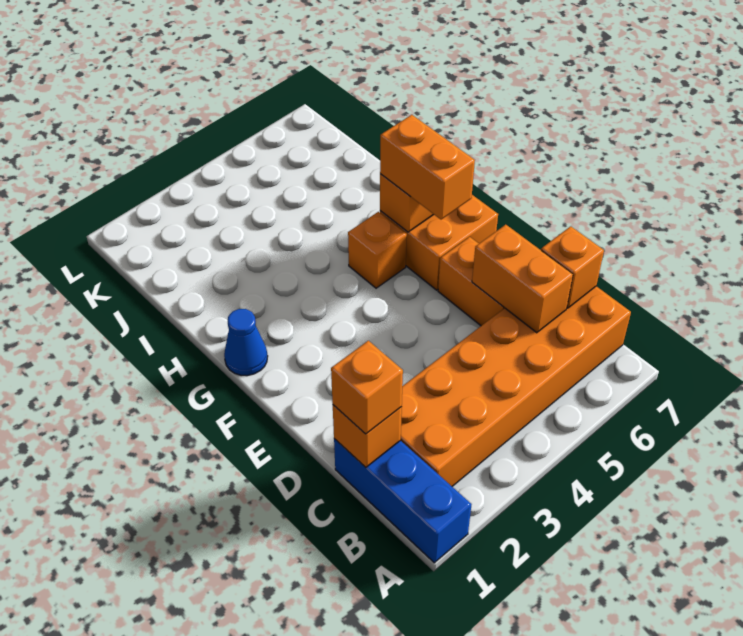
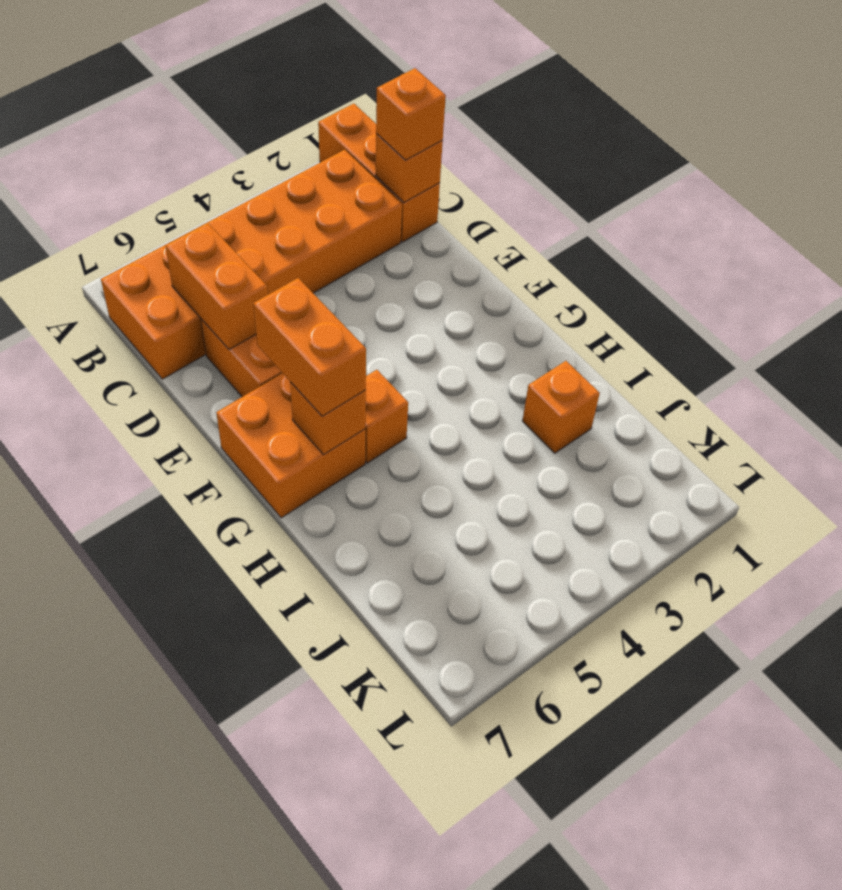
blue brick A1:C1 level 1 -> orange brick A1:C1 level 1
orange brick C7 level 2 -> orange brick I2 level 1
blue cone G1 level 1 -> none

